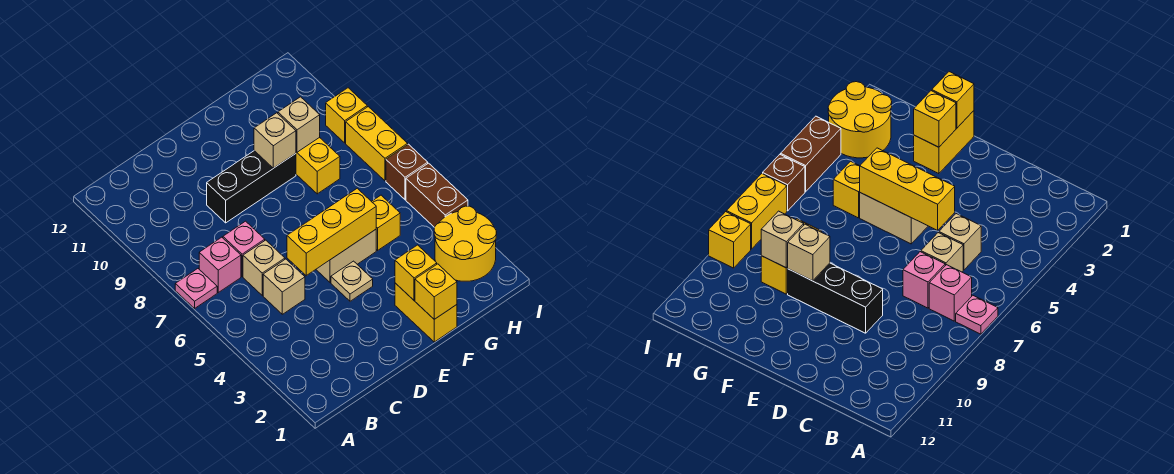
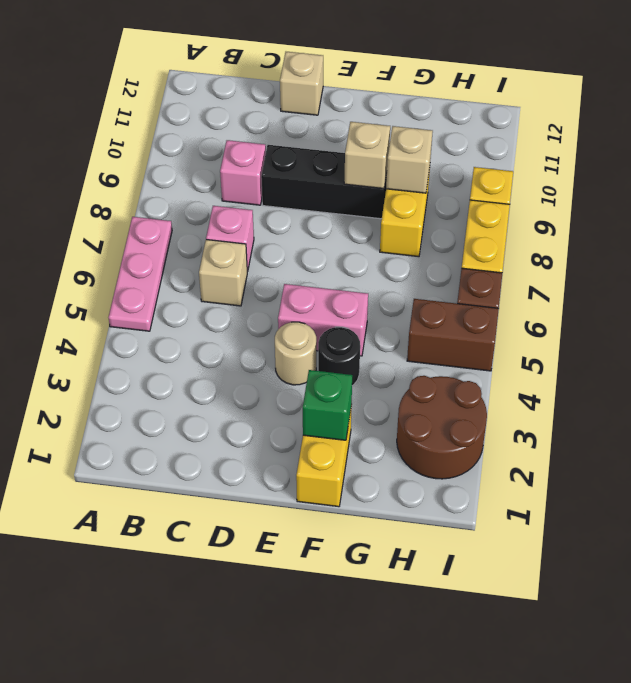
pink plate A7 level 1 -> pink plate A5:A7 level 1
pink brick B7 level 1 -> pink brick C9 level 1
tan brick C5 level 1 -> tan brick D12 level 1
yellow brick D5:F5 level 2 -> none
tan plate E4 level 1 -> tan round brick E4 level 1
tan brick E5:F5 level 1 -> pink brick E5:F5 level 1
yellow brick F1 level 2 -> none
yellow brick F2 level 2 -> green brick F2 level 2
none -> black round brick F4 level 1
yellow brick G5 level 1 -> none
yellow round brick H2:I3 level 1 -> brown round brick H2:I3 level 1
brown brick I4:I5 level 1 -> brown brick H5:I5 level 1

